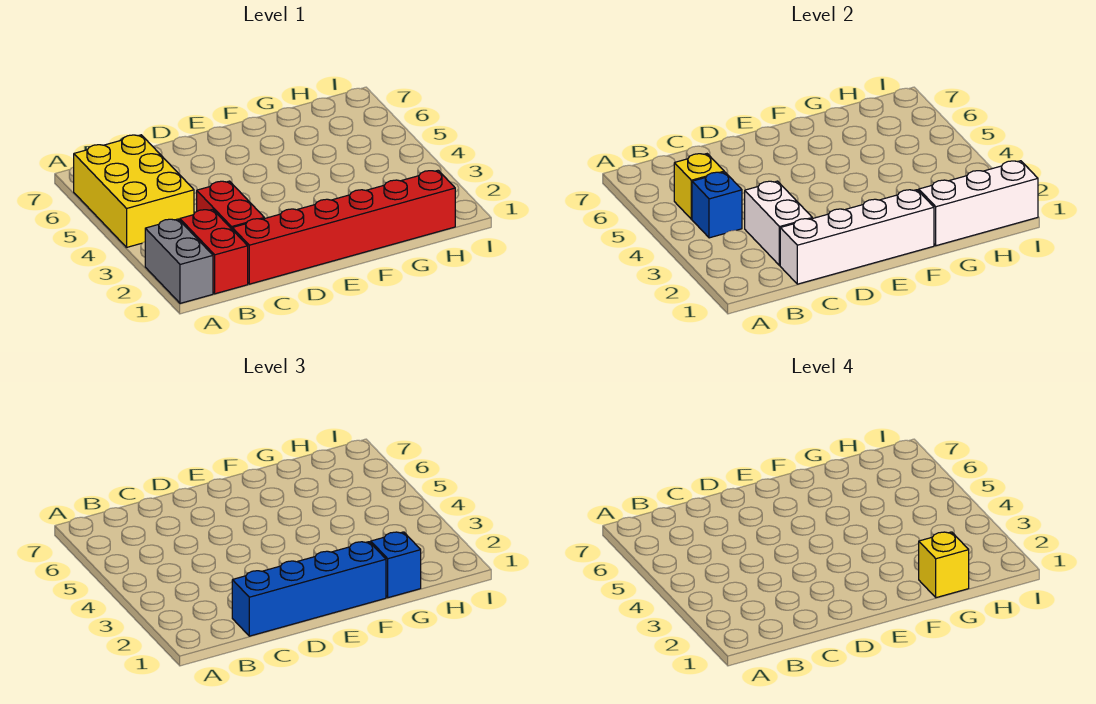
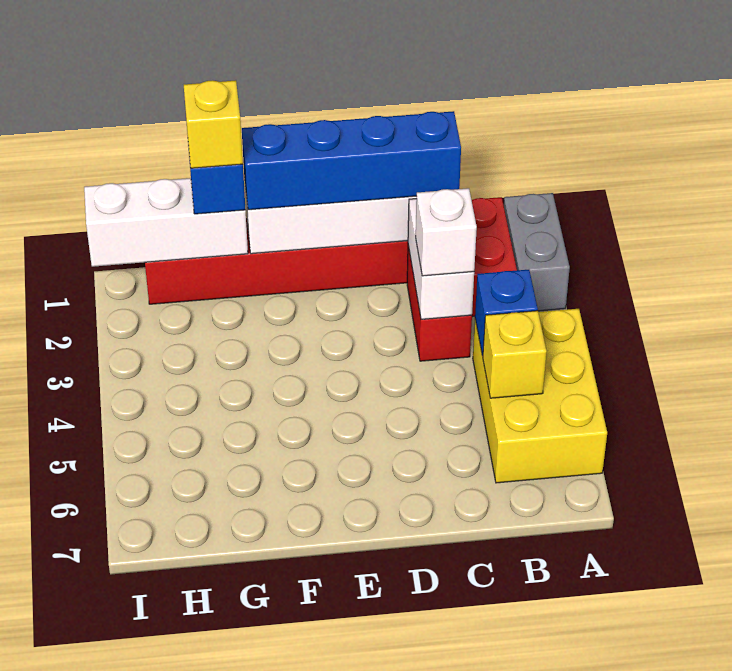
none -> white brick C3 level 3

